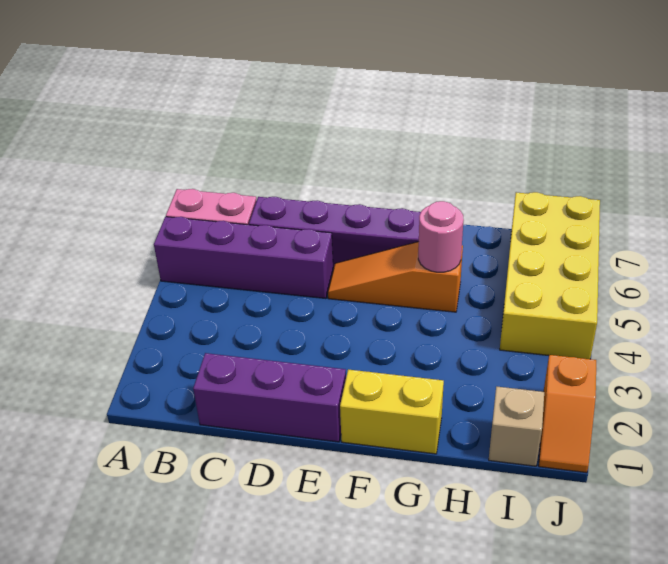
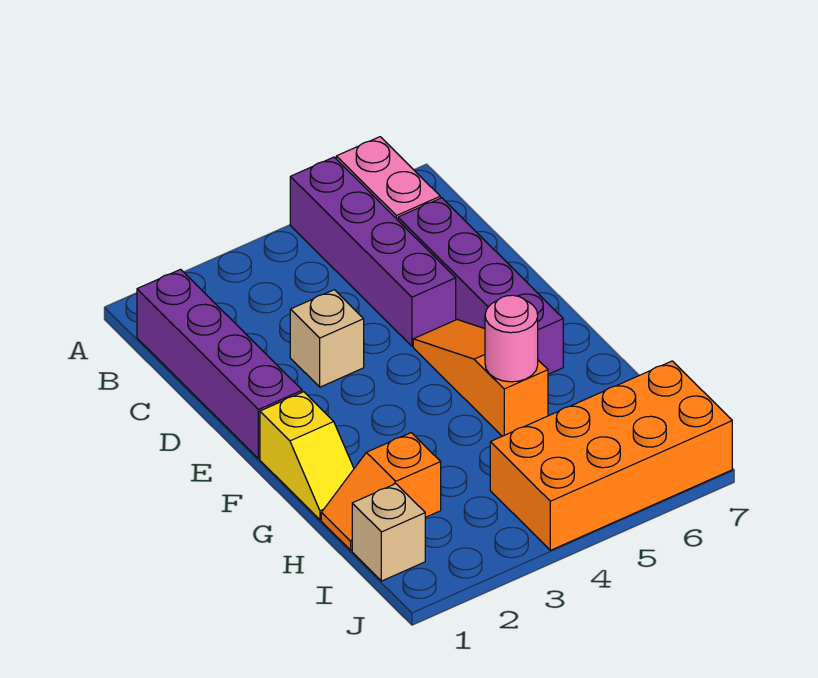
purple brick C1:E1 level 1 -> purple brick B1:E1 level 1
none -> tan brick D3 level 1
yellow brick F1:G1 level 1 -> yellow slope F1:G1 level 1 top F
yellow brick I4:J7 level 1 -> orange brick I4:J7 level 1
orange slope J1:J2 level 1 top 2 -> orange slope H1:H2 level 1 top 2

